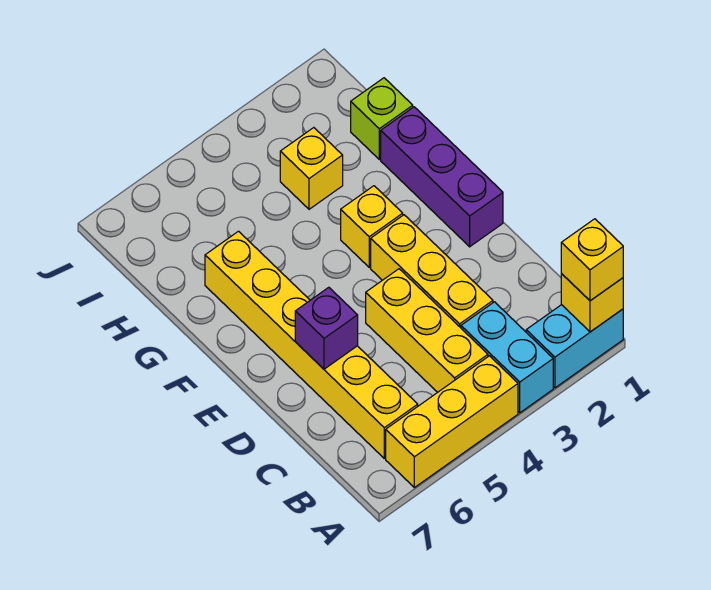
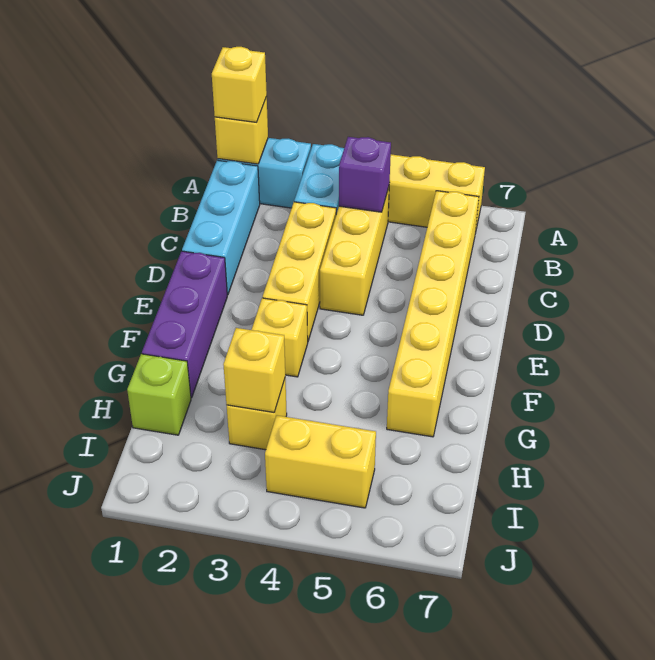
none -> cyan brick B1:D1 level 1
purple brick D6 level 2 -> purple brick B4 level 2
none -> yellow brick H3 level 2
none -> yellow brick I4:I5 level 1

